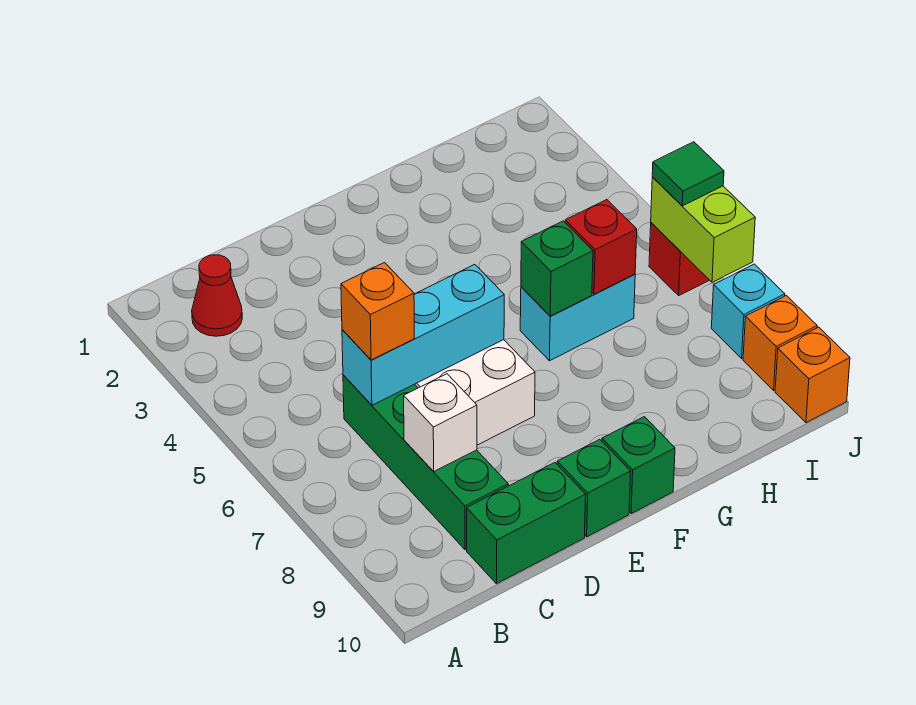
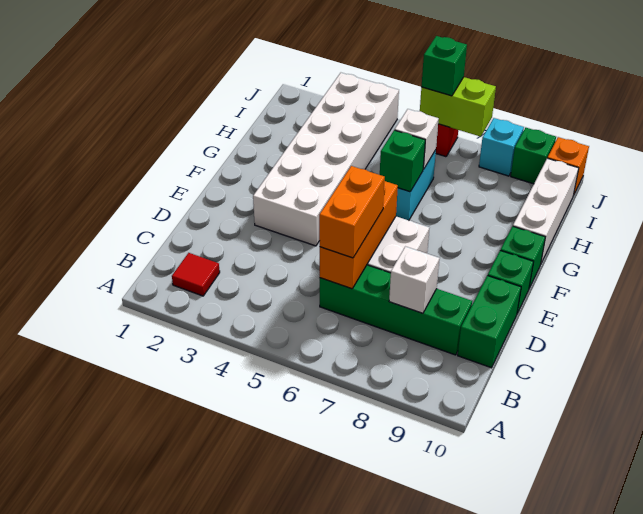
red cone B2 level 1 -> red tile B2 level 1
cyan brick C6:E6 level 2 -> orange brick C6:E6 level 2
orange brick C6 level 3 -> orange brick C6:D6 level 3
none -> white brick E3:J4 level 1
none -> white brick G10:I10 level 1
red brick H6 level 2 -> white brick H6 level 2
green tile J6 level 3 -> green brick J6 level 3
orange brick J9 level 1 -> green brick J9 level 1

